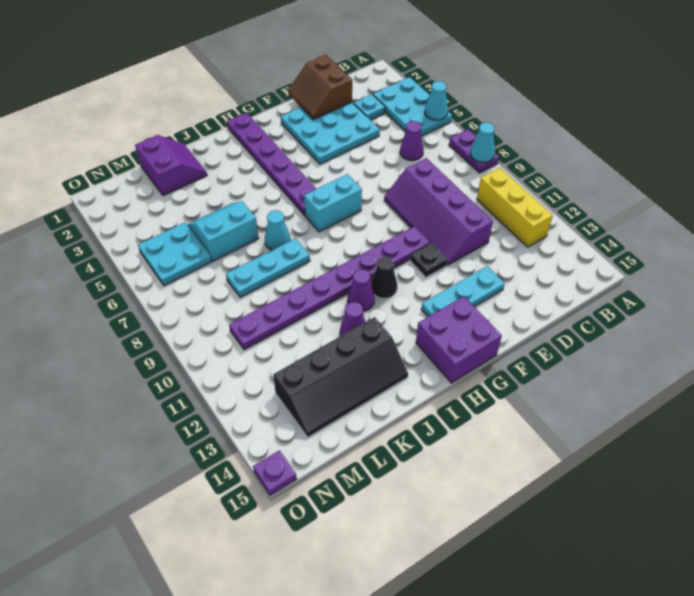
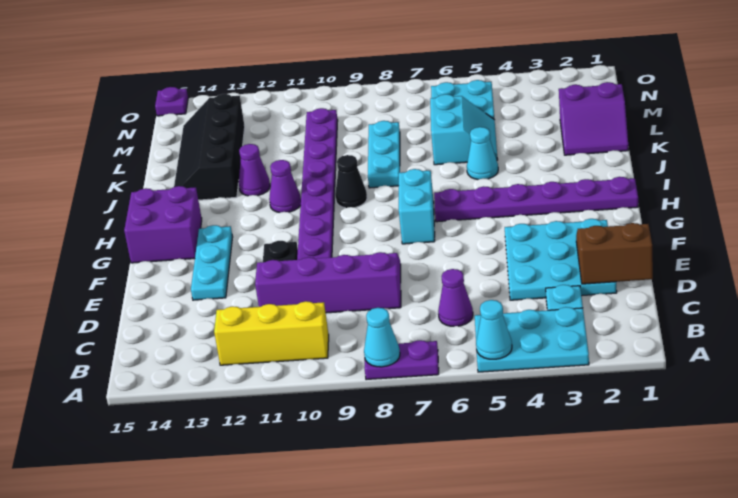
black cone H11 level 1 -> black cone I9 level 1
cyan cone J7 level 1 -> cyan cone J5 level 1

